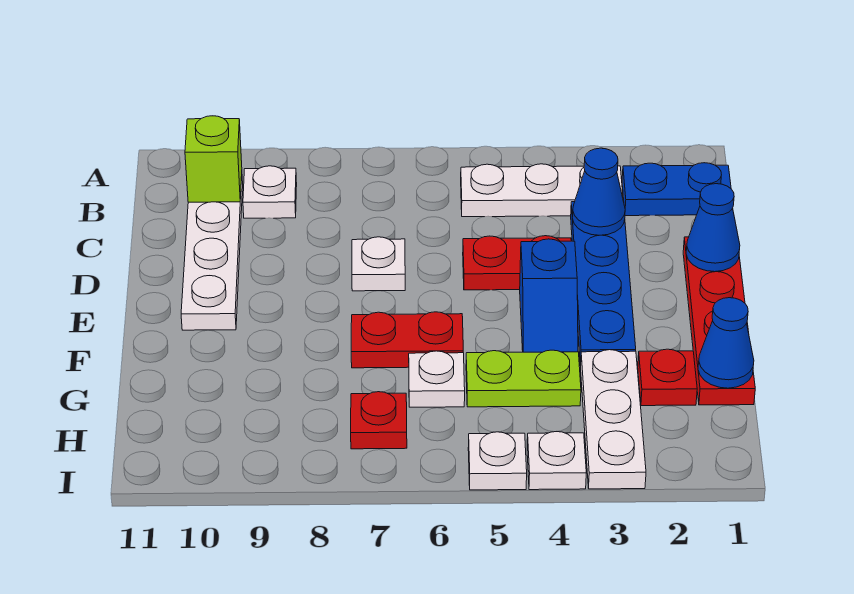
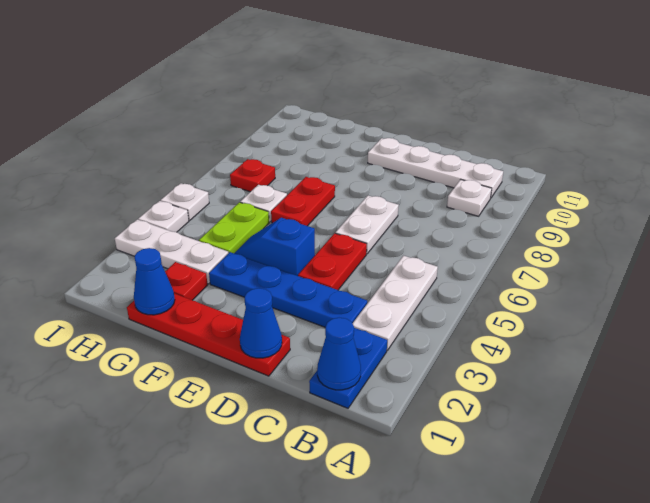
lime brick B10 level 2 -> none
blue cone C3 level 2 -> blue cone B1 level 2
white plate D7 level 1 -> white plate D6:D7 level 1

